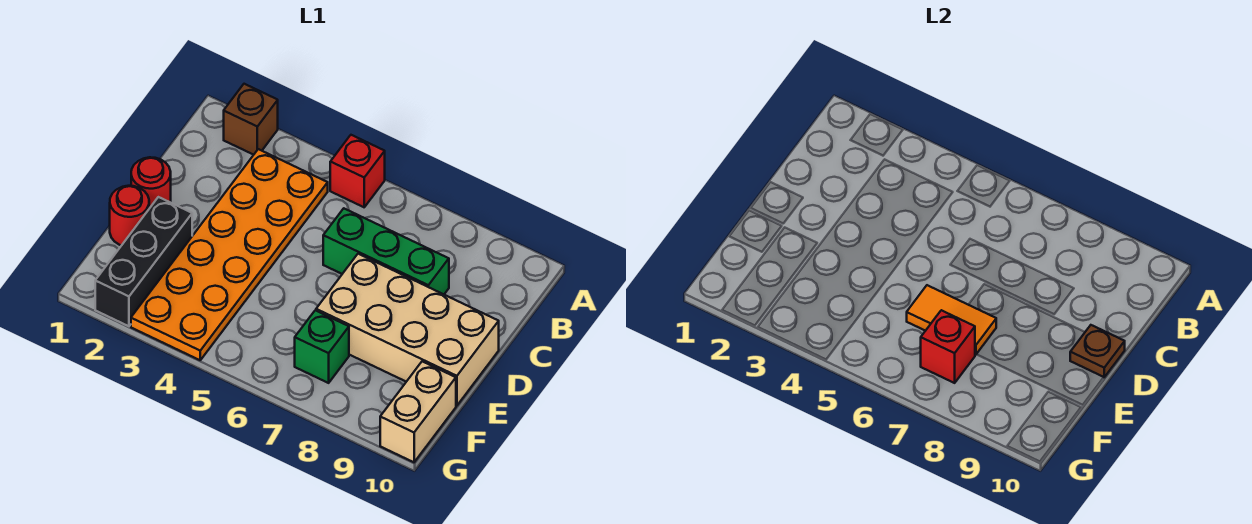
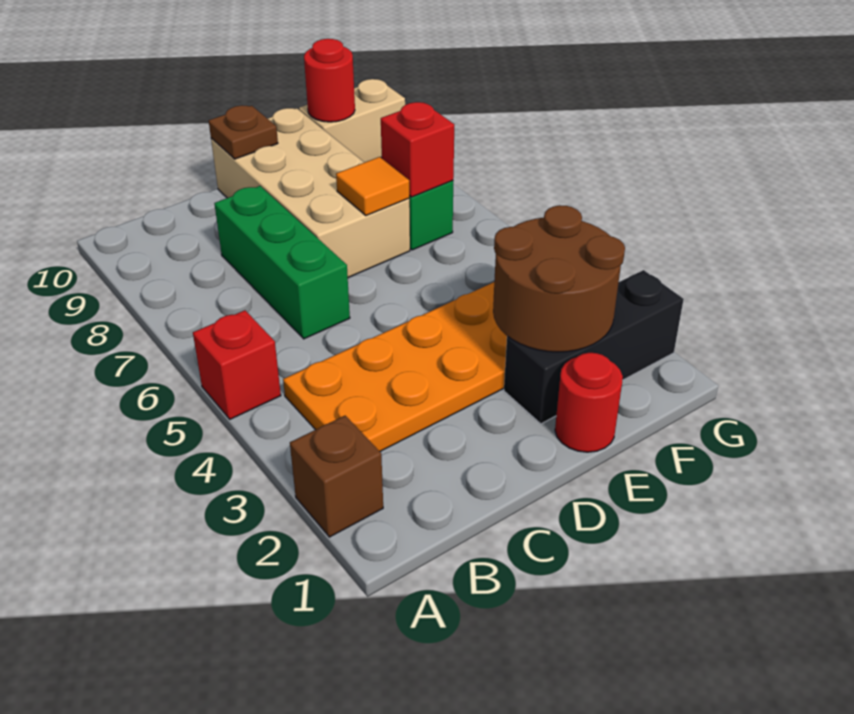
red round brick D1 level 1 -> red round brick F10 level 2
none -> brown round brick E2:F3 level 2
orange tile E6:E7 level 2 -> orange tile E7 level 2

